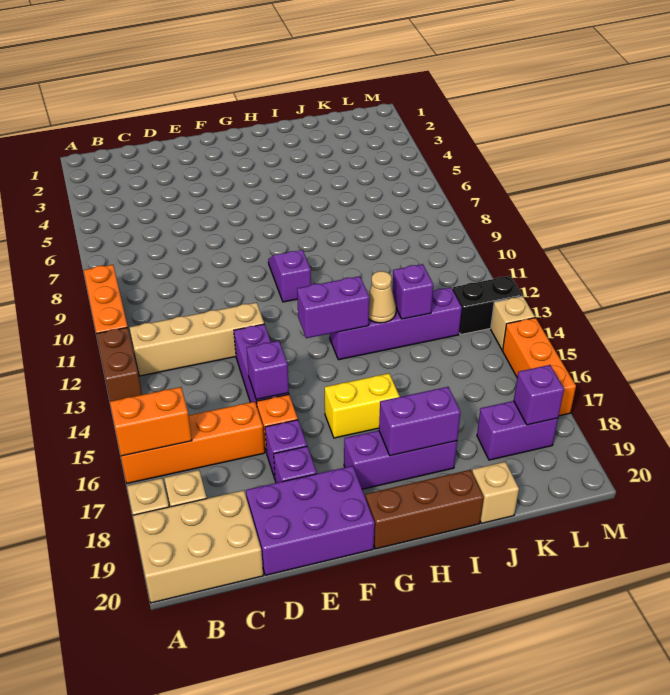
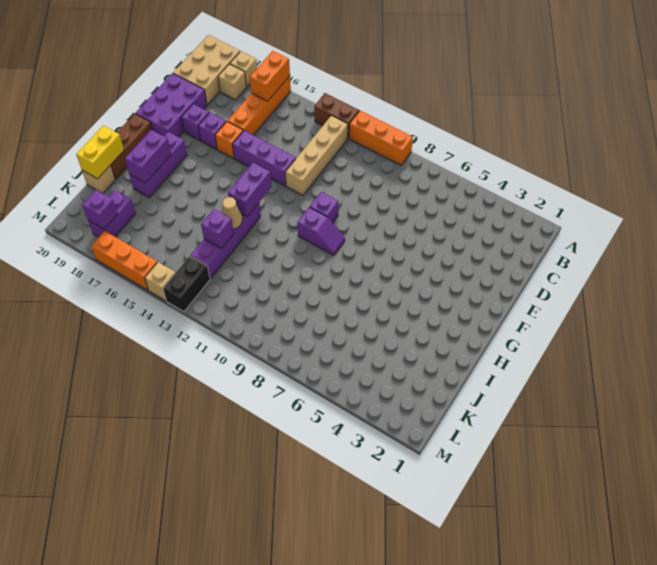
purple brick E15 level 2 -> purple brick F10 level 1
yellow brick G16:H16 level 1 -> yellow brick I20:J20 level 2

